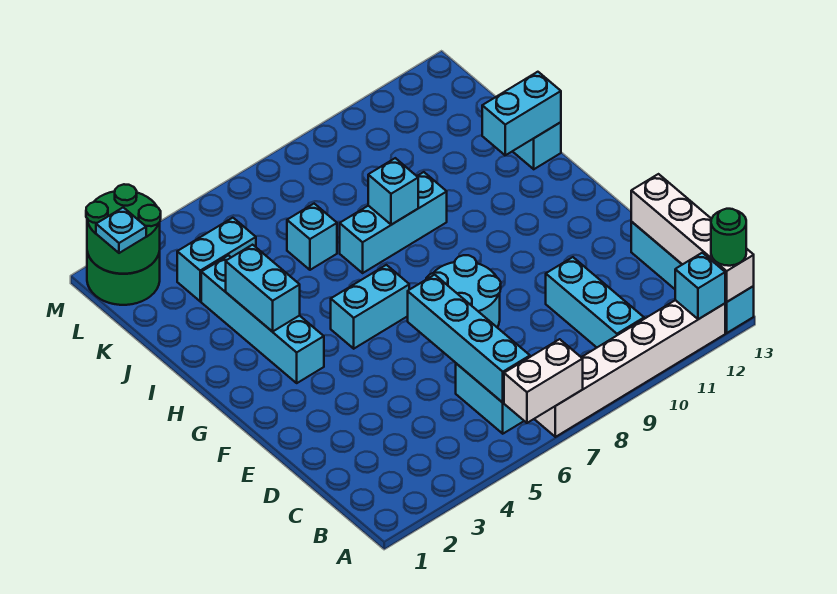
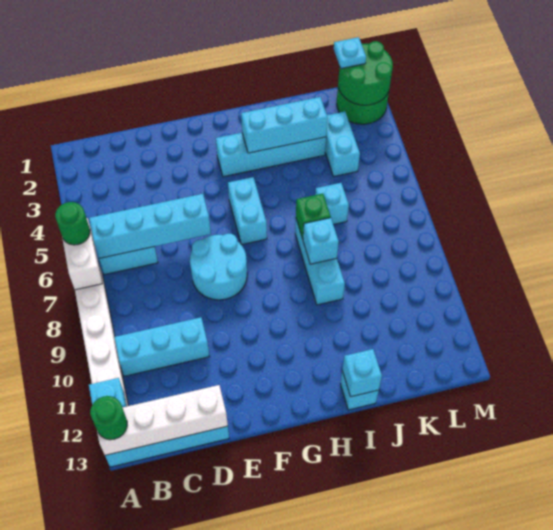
none -> green round brick A6 level 3
cyan brick H3:I3 level 2 -> cyan brick H3:J3 level 2
none -> green brick I7 level 2
cyan brick I12:I13 level 2 -> cyan brick I13 level 2

